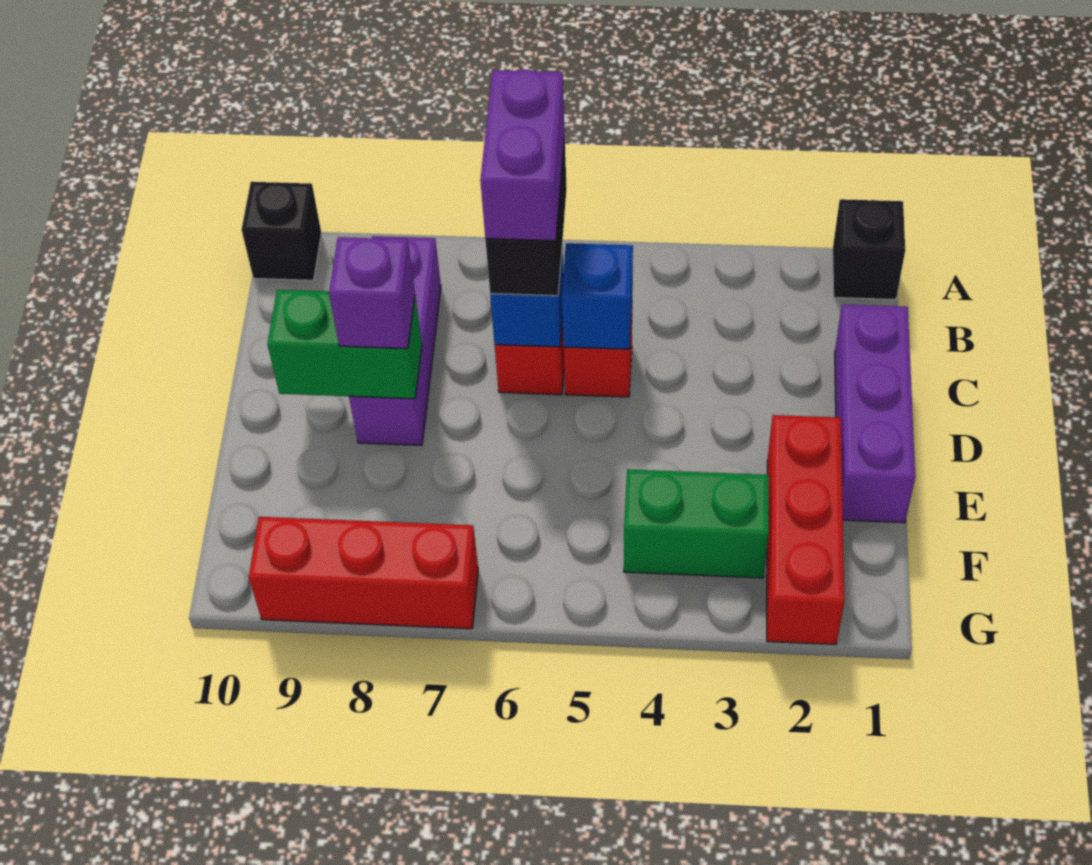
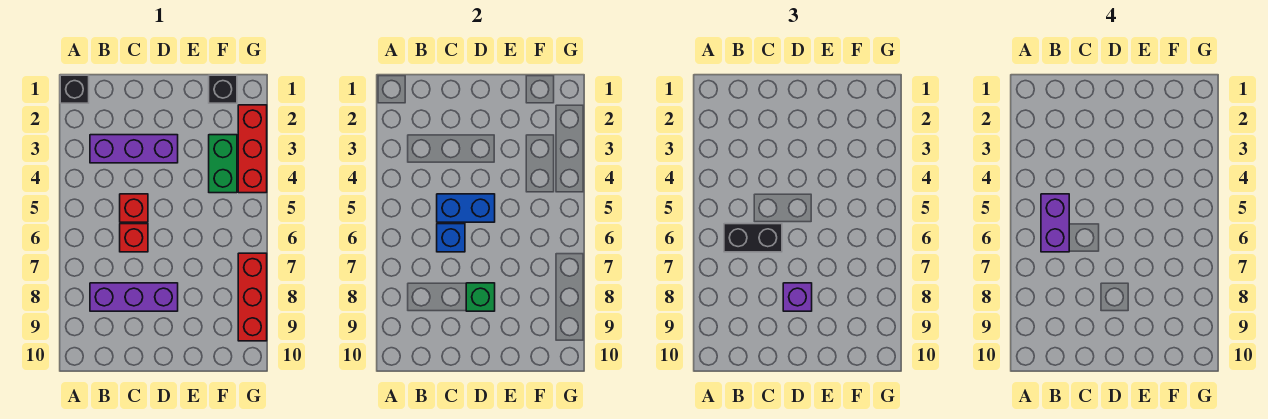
black brick A10 level 1 -> black brick F1 level 1
purple brick B6:C6 level 4 -> purple brick B5:B6 level 4
purple brick C1:E1 level 1 -> purple brick B3:D3 level 1
blue brick C5 level 2 -> blue brick C5:D5 level 2
green brick D8:D9 level 2 -> green brick D8 level 2
red brick E2:G2 level 1 -> red brick G2:G4 level 1

